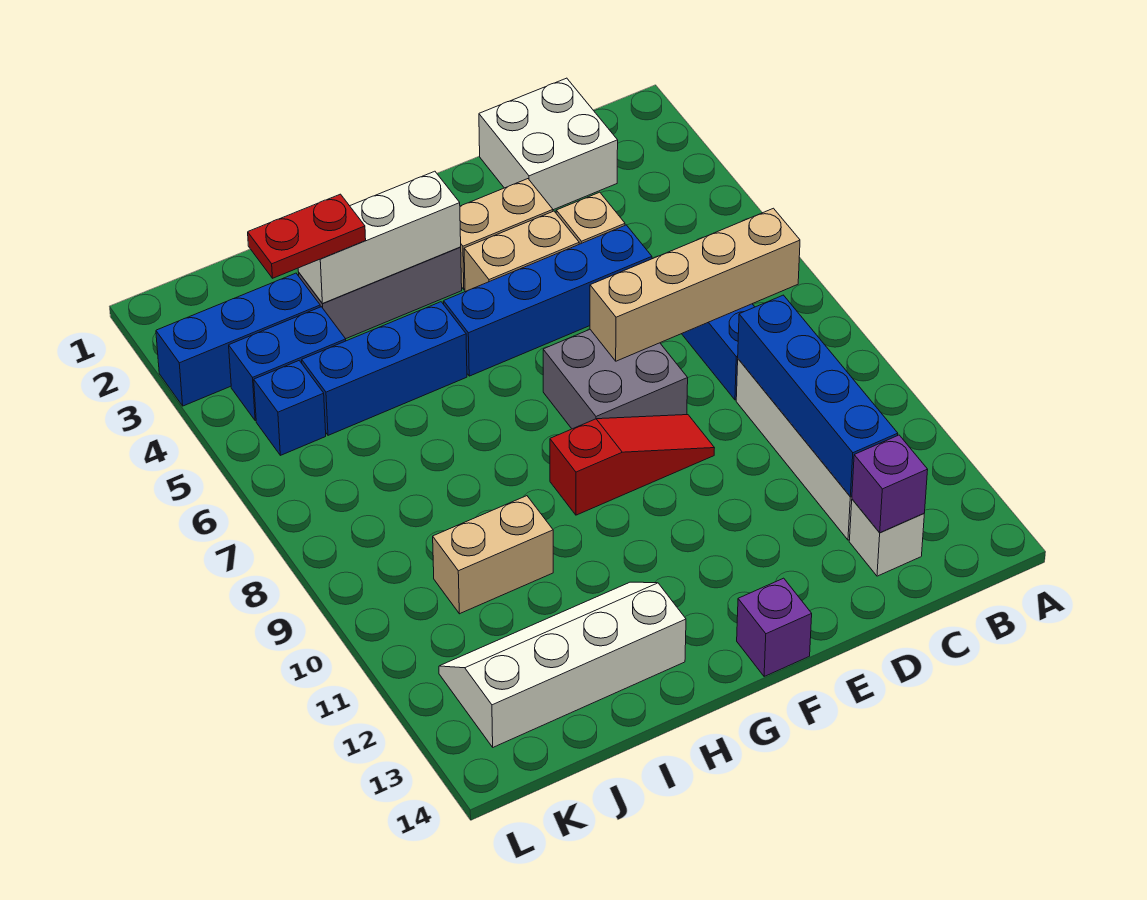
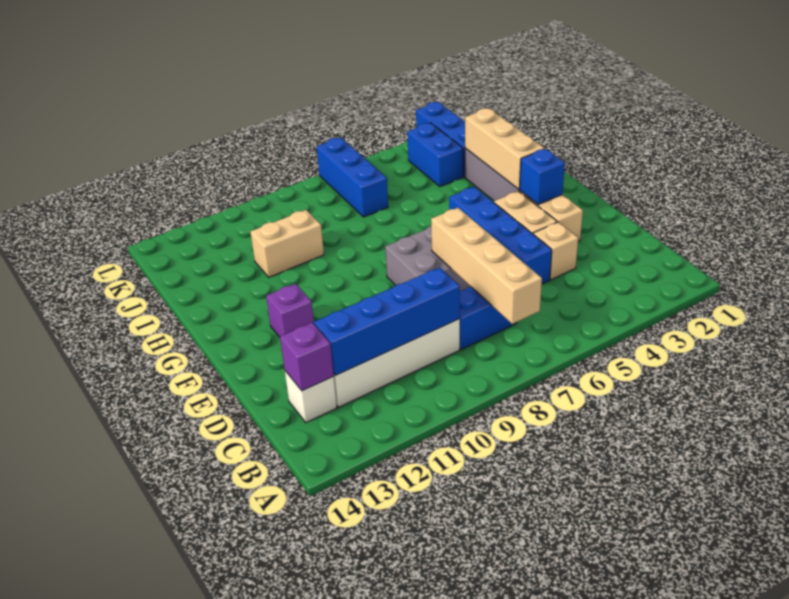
white brick C1:D2 level 1 -> none
red slope E9:G9 level 1 top G -> none
purple brick F14 level 1 -> purple brick F12 level 1
white brick G3:I3 level 2 -> tan brick G3:I3 level 2
blue brick H5:J5 level 1 -> blue brick J7:L7 level 1
white slope H12:K13 level 1 top 13 -> none
red plate I3:J3 level 3 -> none
tan brick I10:J10 level 1 -> tan brick I10:I11 level 1
blue brick K5 level 1 -> blue brick F3 level 2

